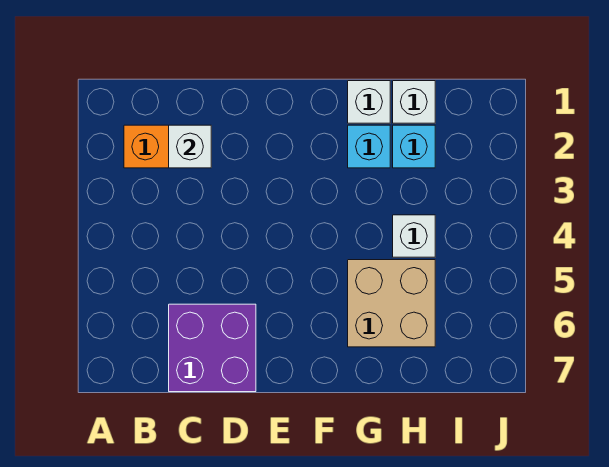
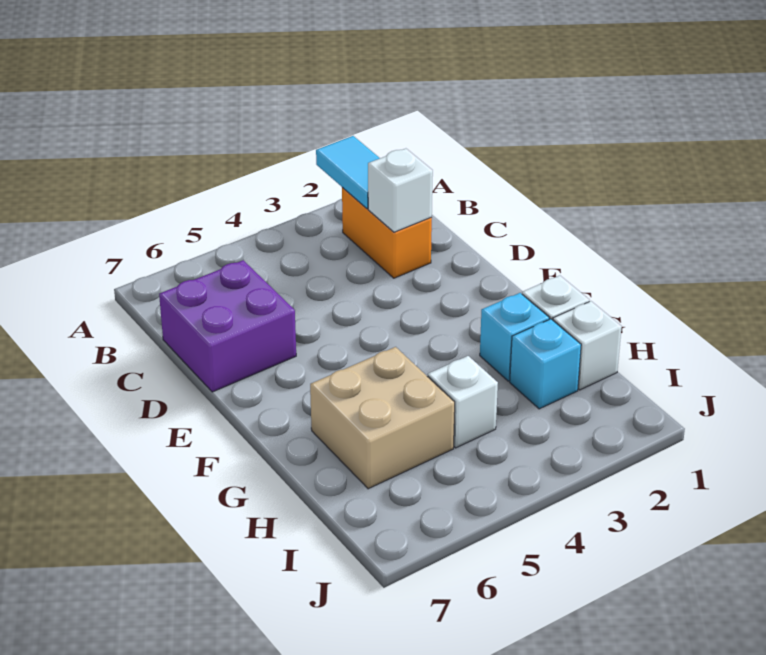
none -> cyan tile A2:B2 level 2

